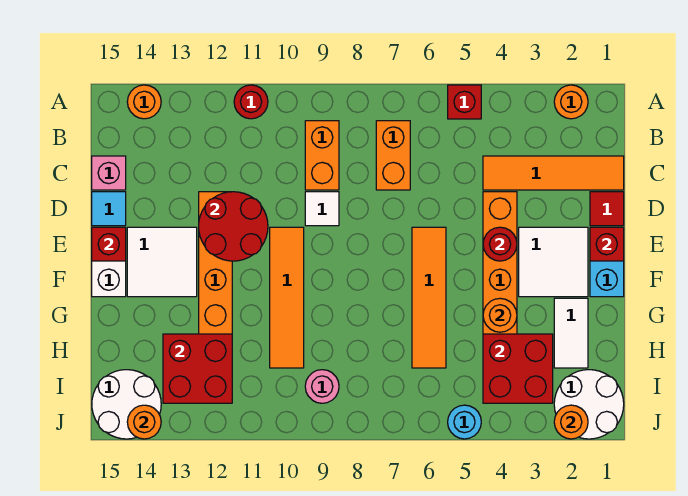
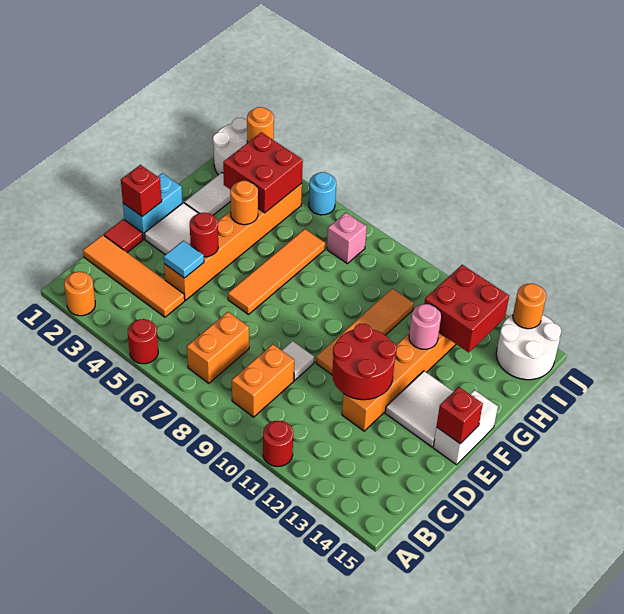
red brick A5 level 1 -> red round brick A5 level 1
orange round brick A14 level 1 -> none
pink brick C15 level 1 -> pink brick I7 level 1
cyan tile D15 level 1 -> cyan tile D4 level 2
pink round brick I9 level 1 -> pink round brick G12 level 2

